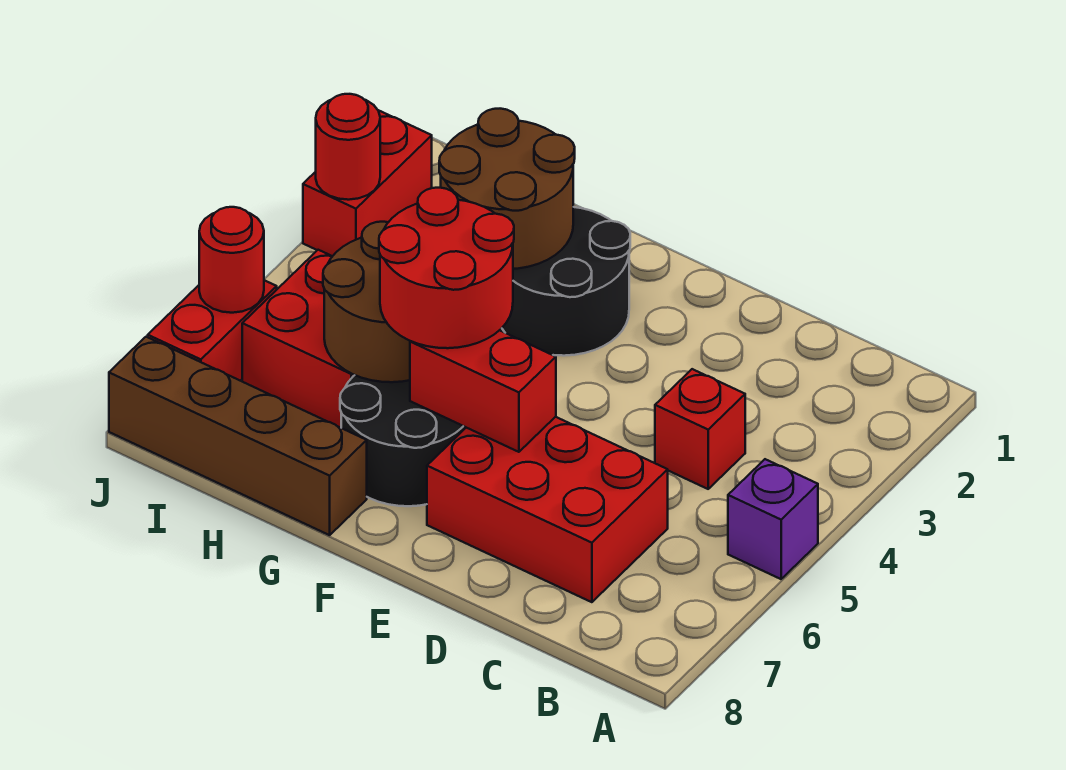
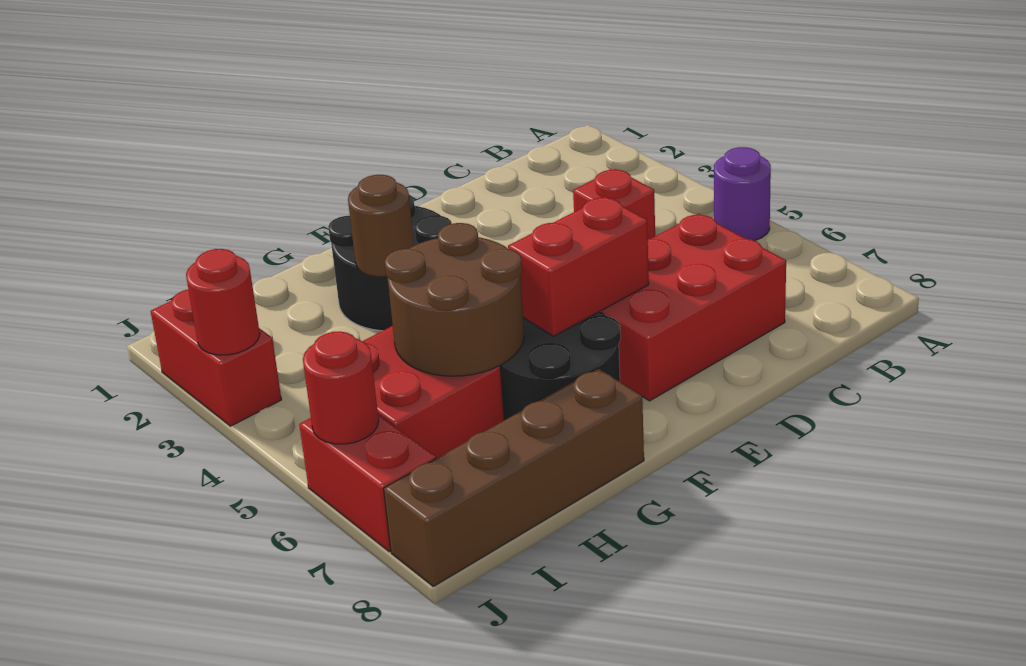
purple brick A5 level 1 -> purple round brick A5 level 1
red round brick F5:G6 level 3 -> none
brown round brick G2:H3 level 2 -> brown round brick G3 level 2

